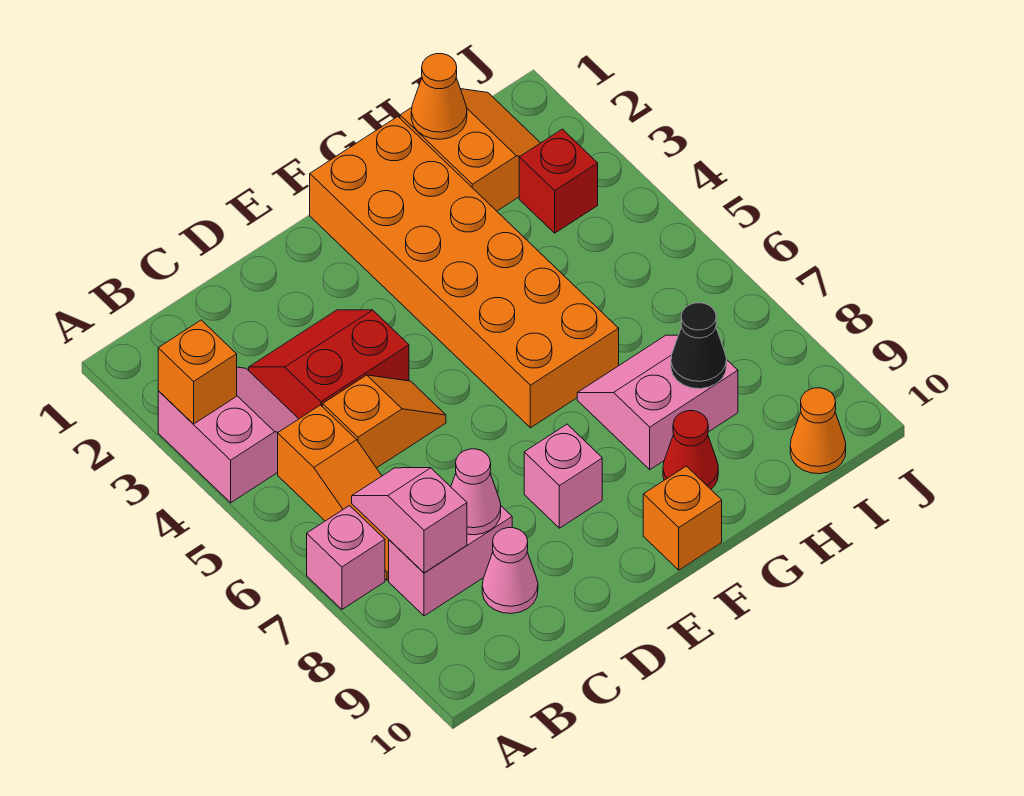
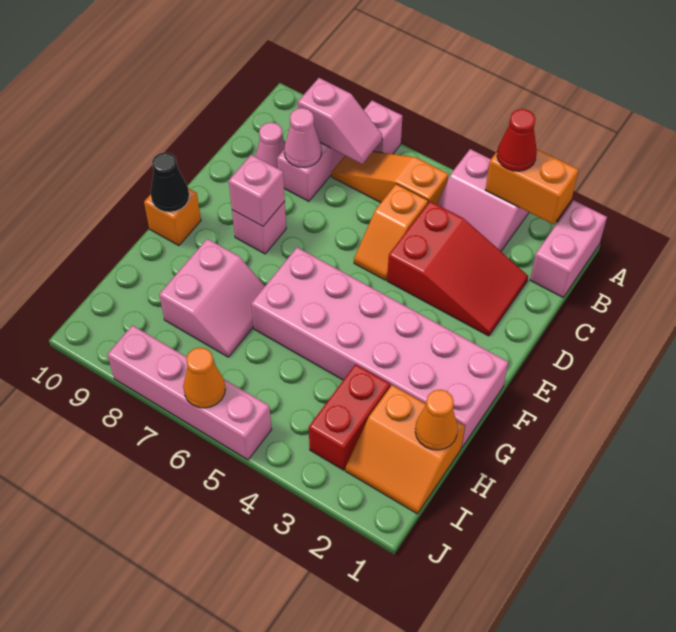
none -> pink brick A1:B1 level 1
orange brick A3 level 2 -> orange brick A2:A3 level 2
red slope C3:D4 level 1 top 4 -> red slope C2:D4 level 1 top 4
none -> pink brick E8 level 2
orange brick F1:G6 level 1 -> pink brick F1:G6 level 1
red cone G9 level 1 -> red cone A3 level 3
black cone H8 level 2 -> black cone F10 level 2
red brick I3 level 1 -> red brick H3:I3 level 1
orange cone I10 level 1 -> orange cone J6 level 2
none -> pink brick J5:J8 level 1

